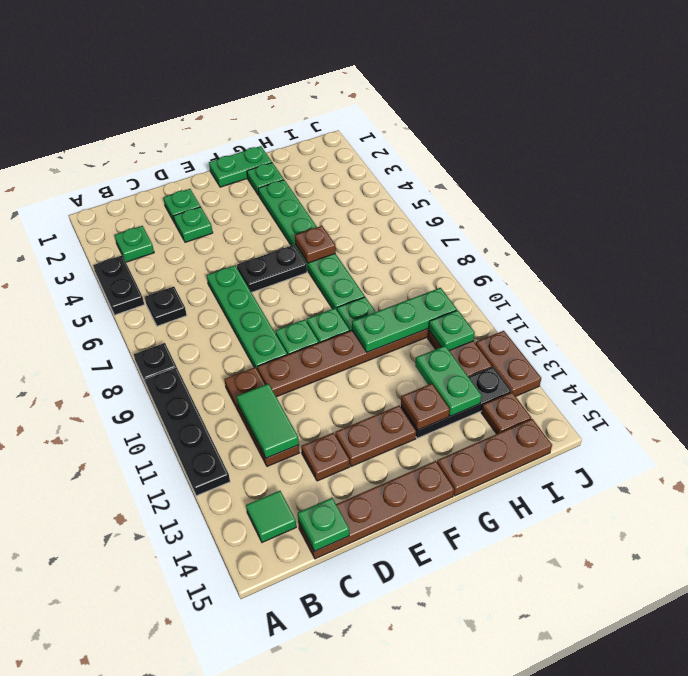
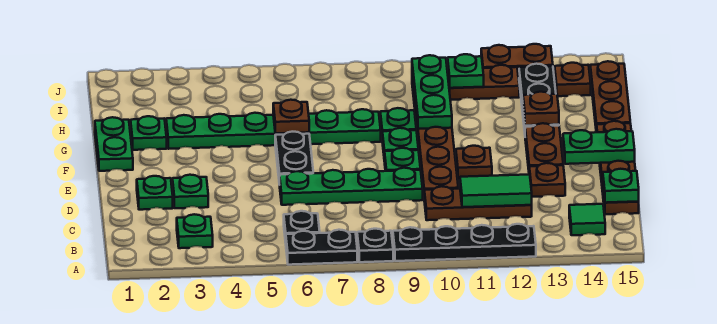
black plate A4:A5 level 1 -> black plate A6:A7 level 1
none -> brown plate E11 level 1
green plate H12:H13 level 2 -> green plate E14:E15 level 2

